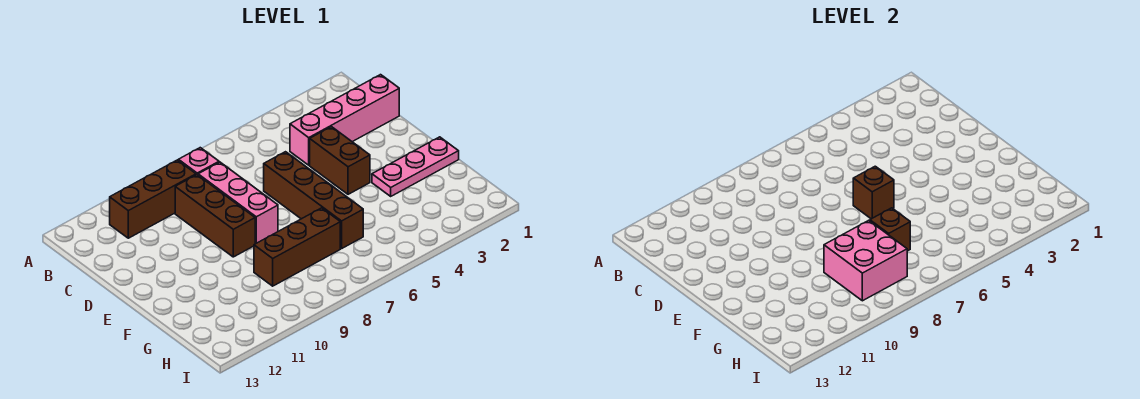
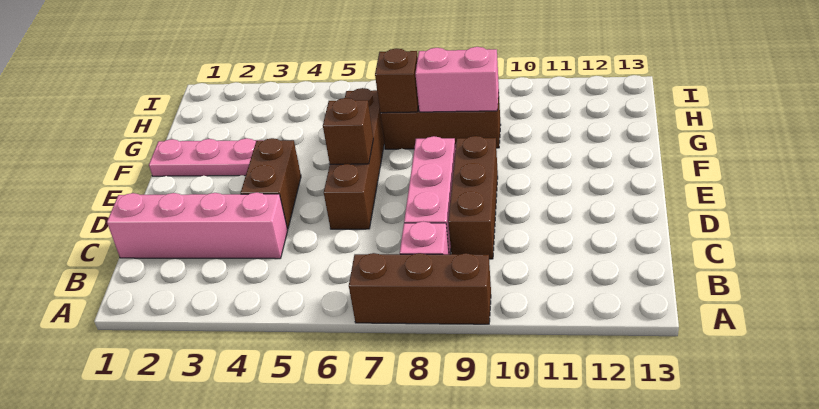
brown brick B9:B11 level 1 -> brown brick A7:A9 level 1
pink brick G8:H9 level 2 -> pink brick G8:G9 level 2

